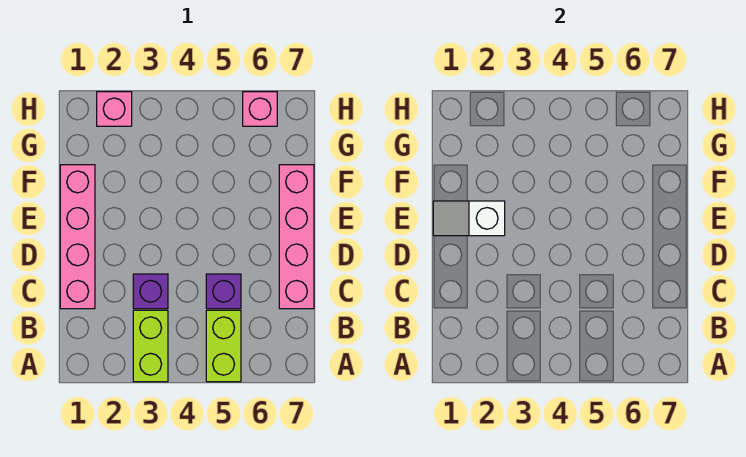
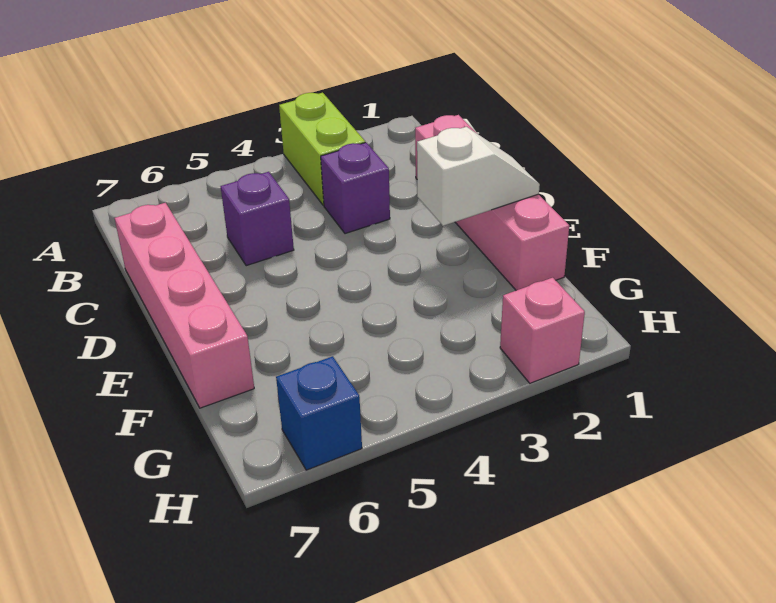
lime brick A5:B5 level 1 -> none
pink brick H6 level 1 -> blue brick H6 level 1

